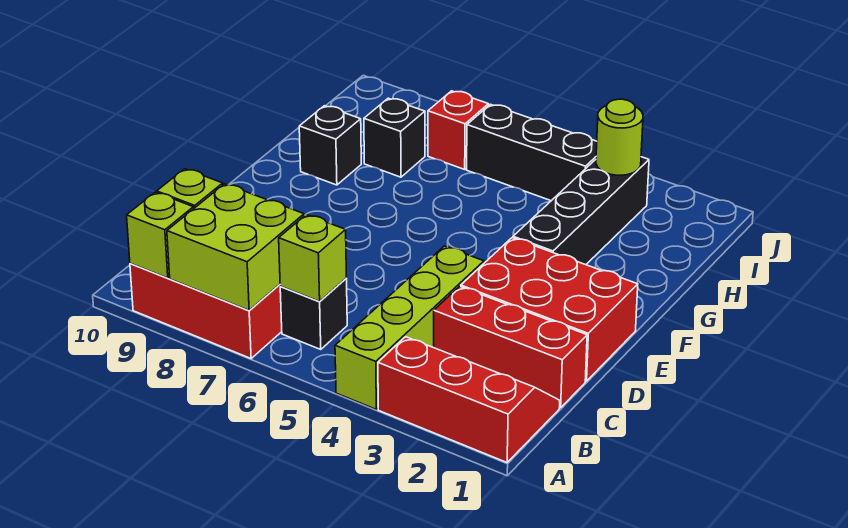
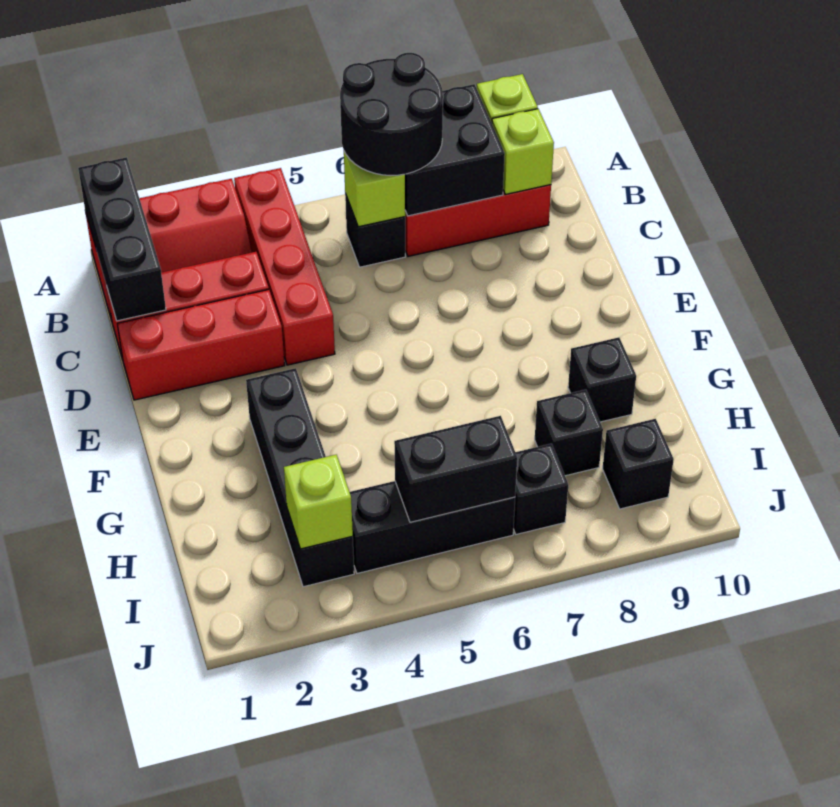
none -> black brick A1:C1 level 2
lime brick A4:D4 level 1 -> red brick A4:D4 level 1
none -> black round brick A6:B7 level 3
lime brick A7:B8 level 2 -> black brick A7:B8 level 2
red brick D1:E3 level 1 -> red brick D1:D3 level 1
lime round brick I3 level 2 -> lime brick I3 level 2
none -> black brick I5:I6 level 2
red brick I7 level 1 -> black brick I7 level 1
none -> black brick I9 level 1

